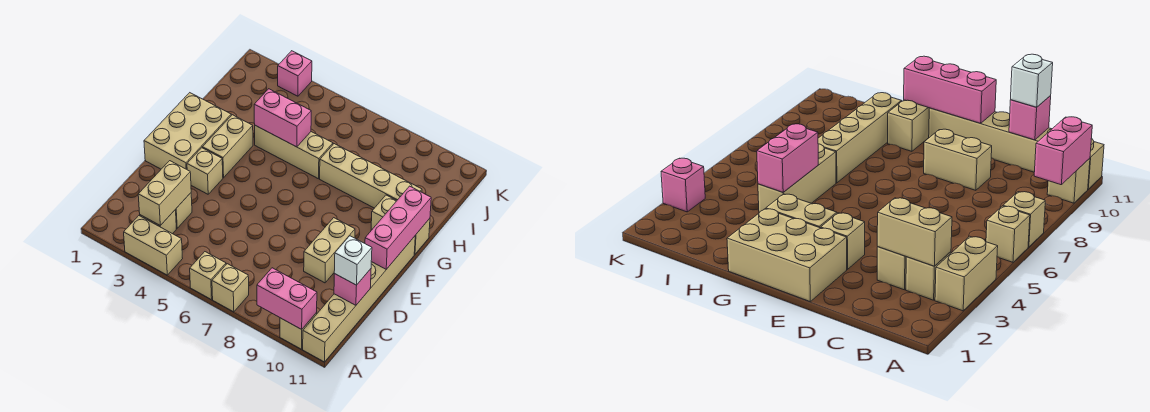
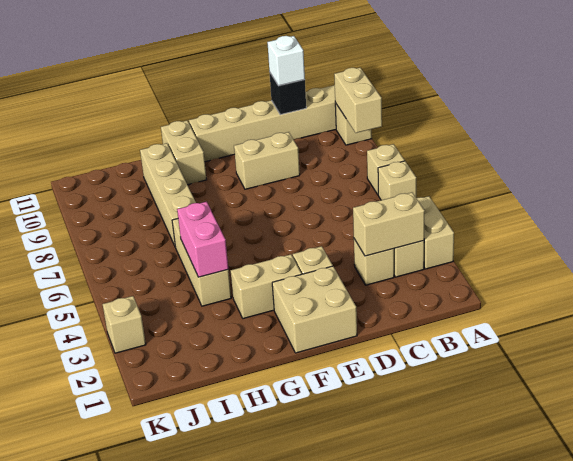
pink brick A9:A10 level 2 -> tan brick A9:A10 level 2
pink brick C11 level 2 -> black brick C11 level 2
tan brick E1:G2 level 1 -> tan brick E1:F2 level 1
pink brick E11:G11 level 2 -> none
pink brick K3 level 1 -> tan brick K3 level 1

